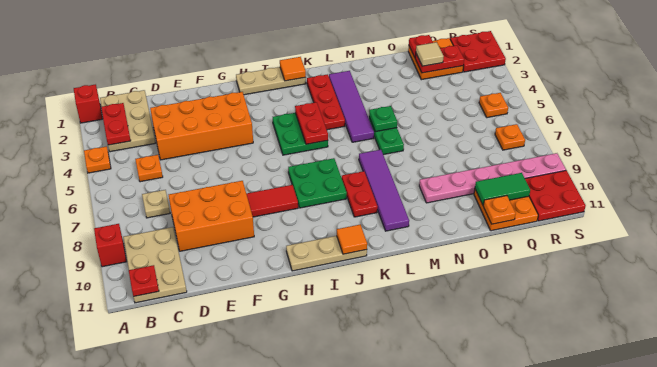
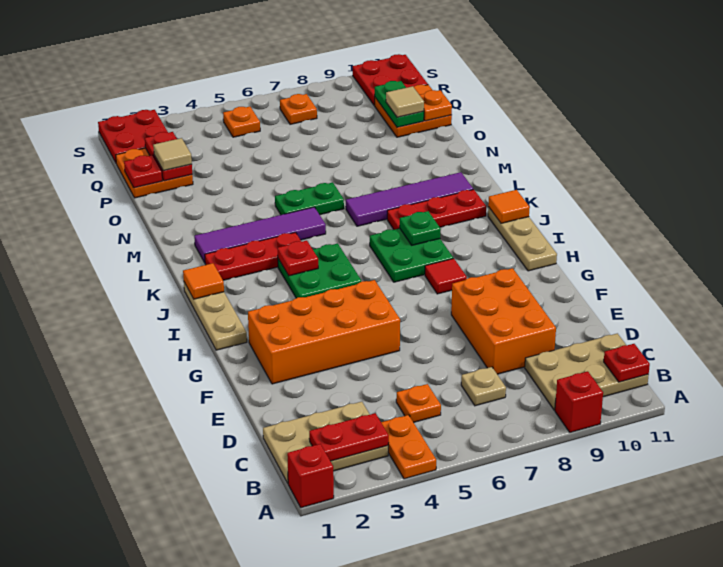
orange plate A4 level 1 -> orange plate A4:B4 level 1
orange brick D3:G4 level 1 -> orange brick F2:G5 level 1
red tile G8:H8 level 1 -> red tile H8 level 1
red plate J4:J5 level 2 -> red plate J4 level 2
red plate K8:K9 level 1 -> red plate K8:K10 level 1
green plate M5 level 2 -> green plate J8 level 2
pink plate N9:S9 level 1 -> none
green tile P10:Q10 level 2 -> green plate P10:Q10 level 2
none -> tan tile P10 level 3

